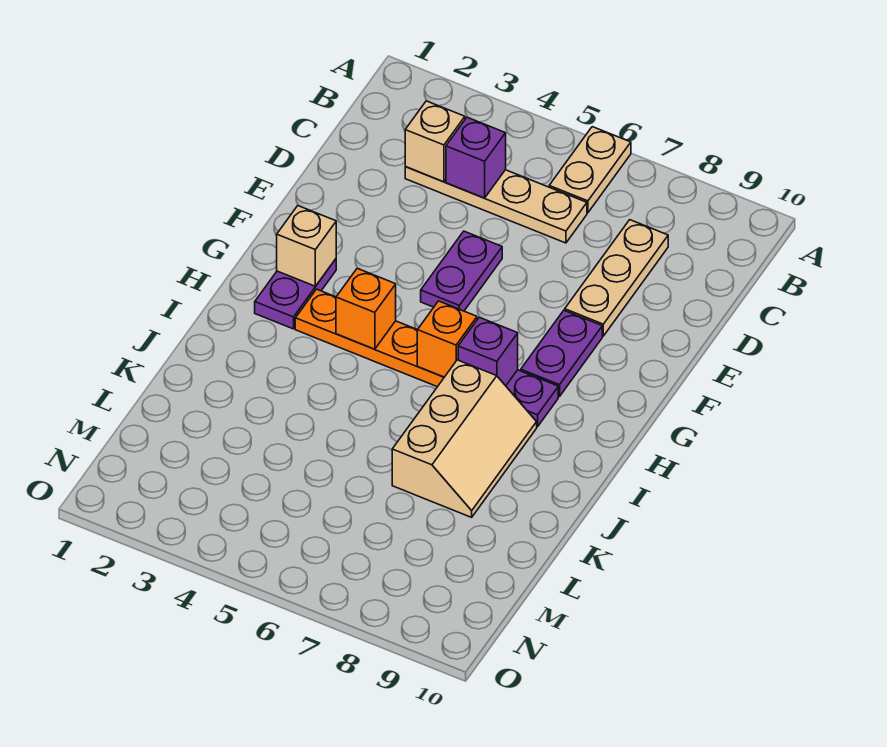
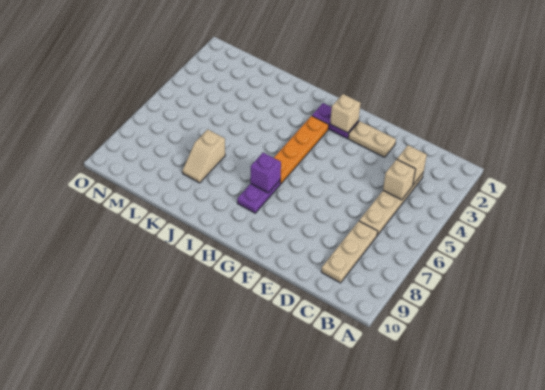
tan plate A6:B6 level 1 -> tan plate E2:F2 level 1
purple brick C4 level 2 -> tan brick C4 level 2
tan plate C8:E8 level 1 -> tan plate C7:C9 level 1
purple plate E5:F5 level 1 -> none
purple plate F8:G8 level 1 -> none
orange brick H4 level 2 -> none
orange brick H6 level 2 -> none
tan slope I7:K8 level 1 top 7 -> tan slope K7:K8 level 1 top 7

